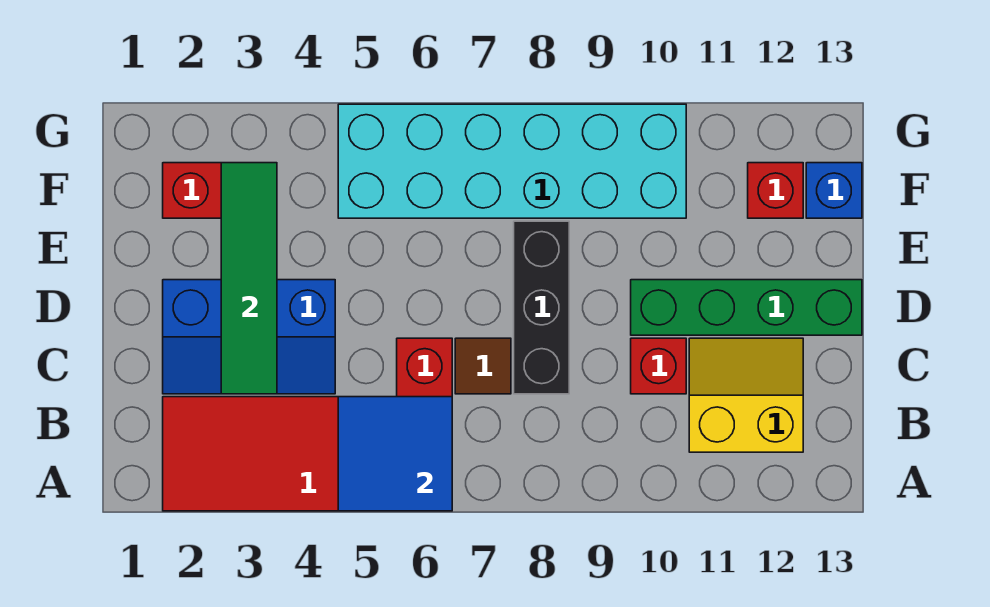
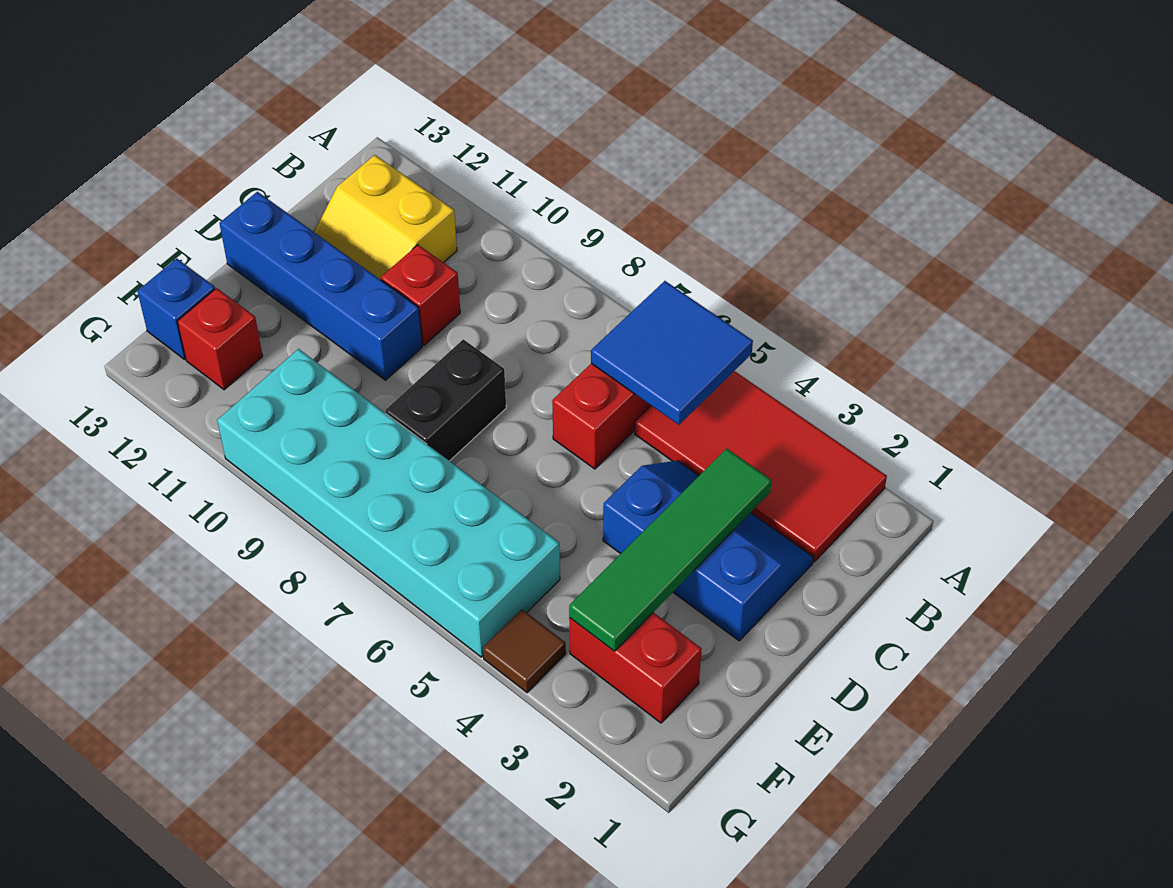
brown tile C7 level 1 -> brown tile G4 level 1
black brick C8:E8 level 1 -> black brick D8:E8 level 1
green brick D10:D13 level 1 -> blue brick D10:D13 level 1

